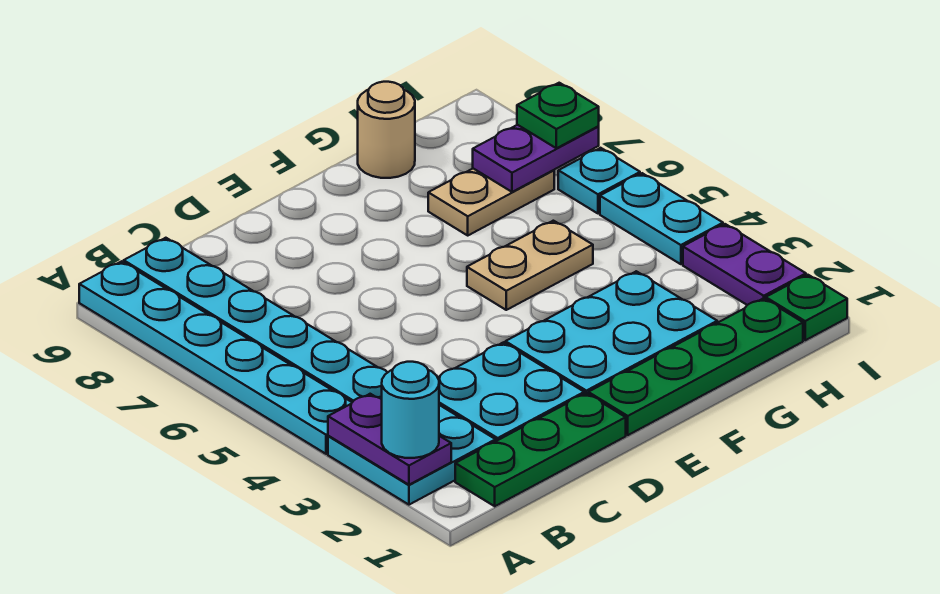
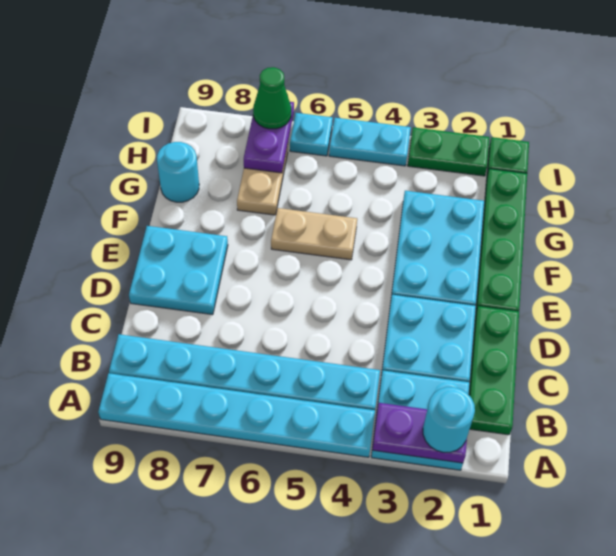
none -> cyan plate D8:E9 level 1
tan plate F5:G5 level 1 -> tan plate F5:F6 level 1
tan round brick G9 level 1 -> cyan round brick G9 level 1
purple plate I2:I3 level 1 -> green plate I2:I3 level 1
green plate I7 level 3 -> green cone I7 level 3

